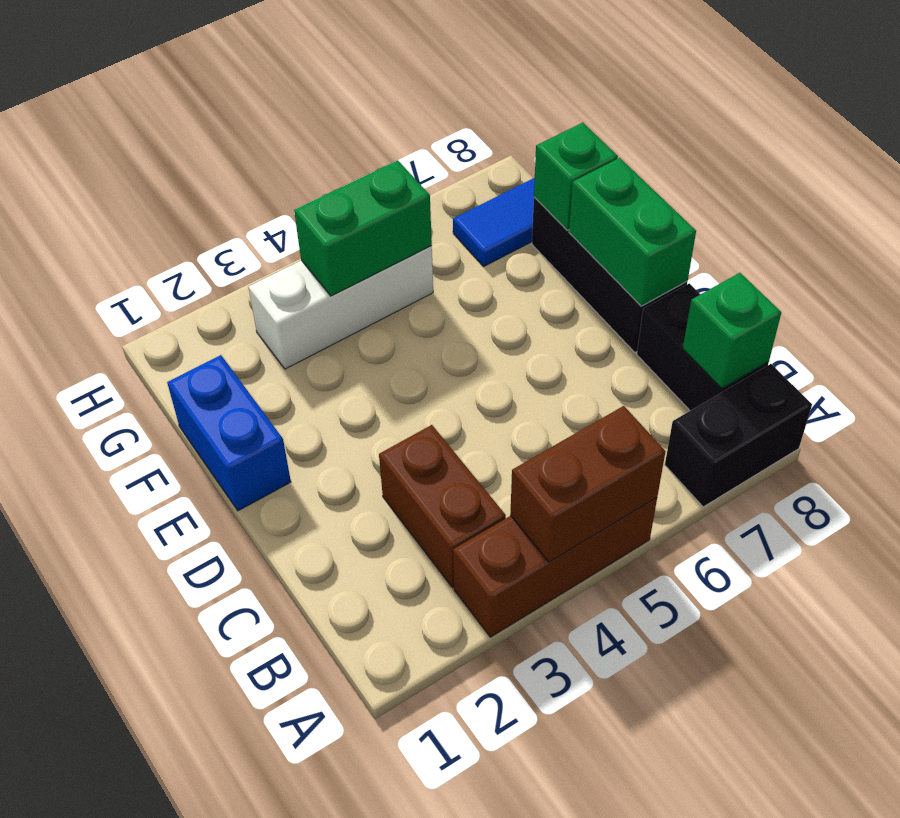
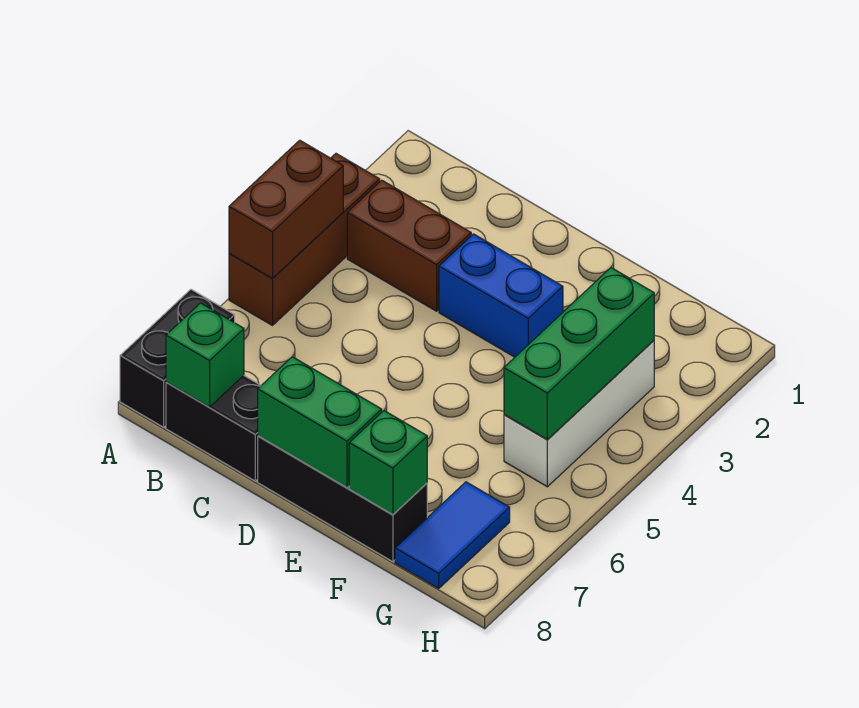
blue brick E1:F1 level 1 -> blue brick D3:E3 level 1
green brick G4:G5 level 2 -> green brick G3:G5 level 2

